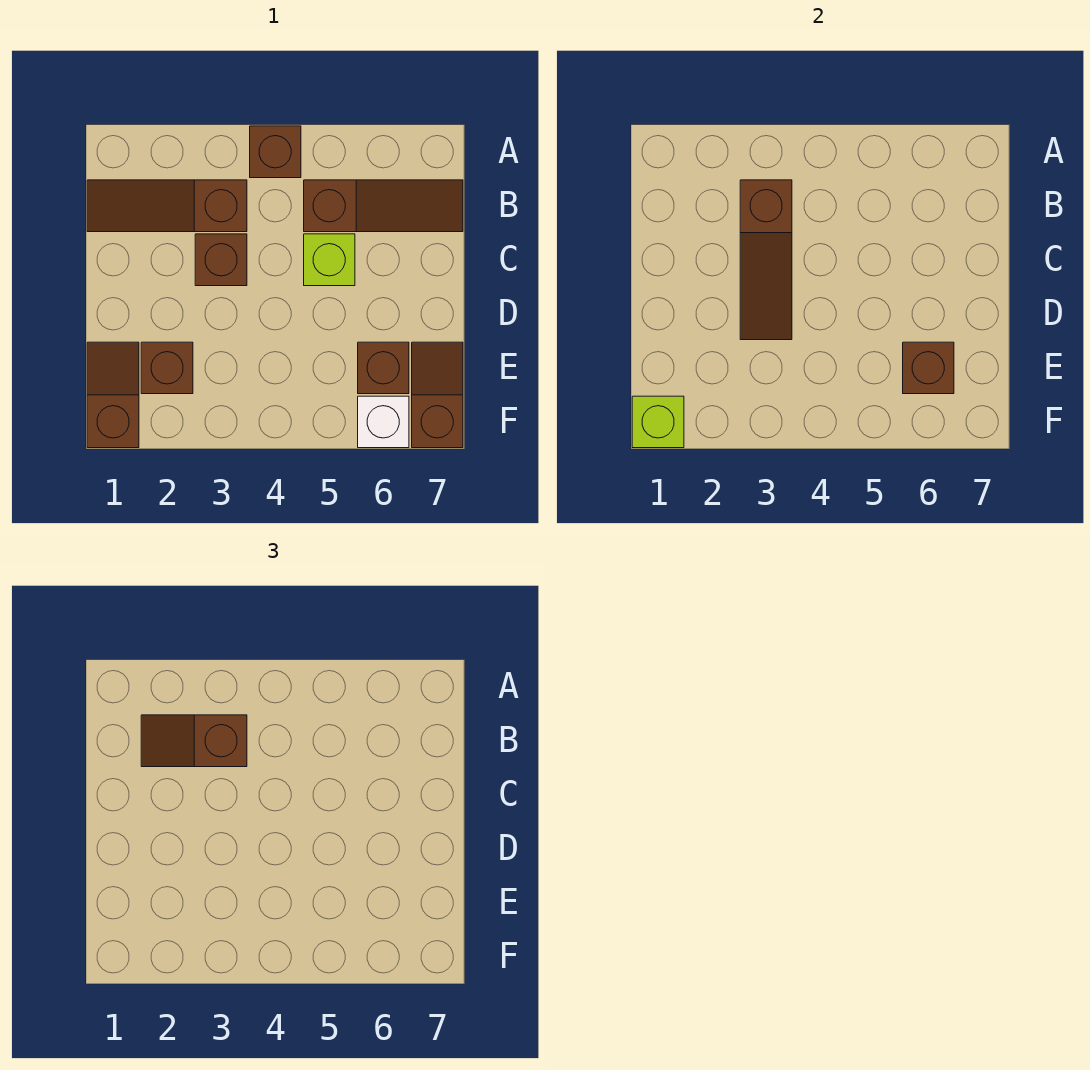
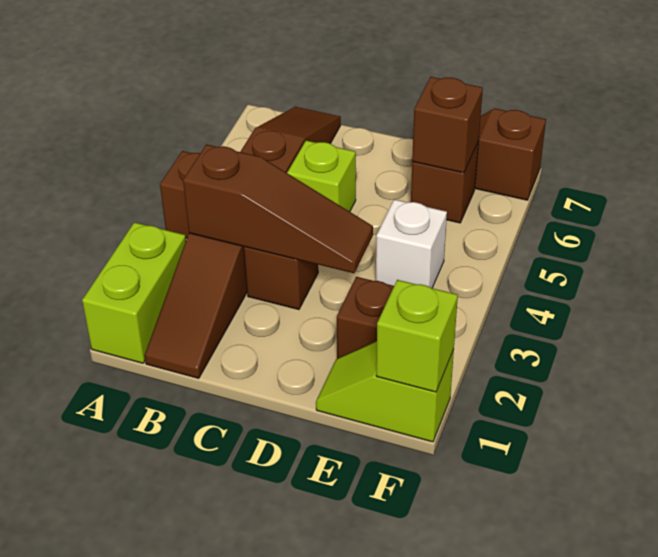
none -> lime brick A1:A2 level 1
brown slope B2:B3 level 3 top 3 -> none
brown slope E1:F1 level 1 top F -> lime slope E1:F1 level 1 top F
white brick F6 level 1 -> white brick E4 level 1

